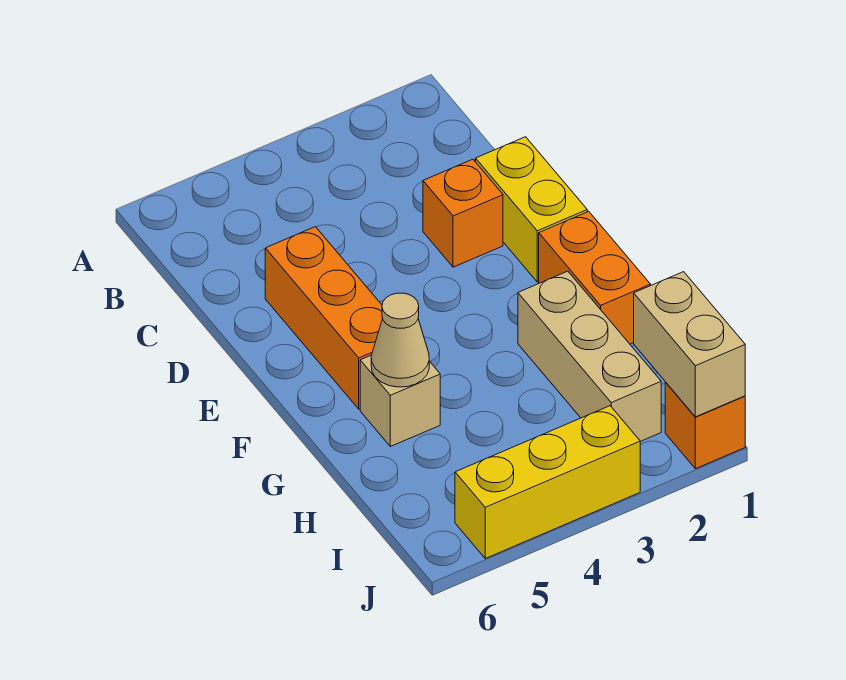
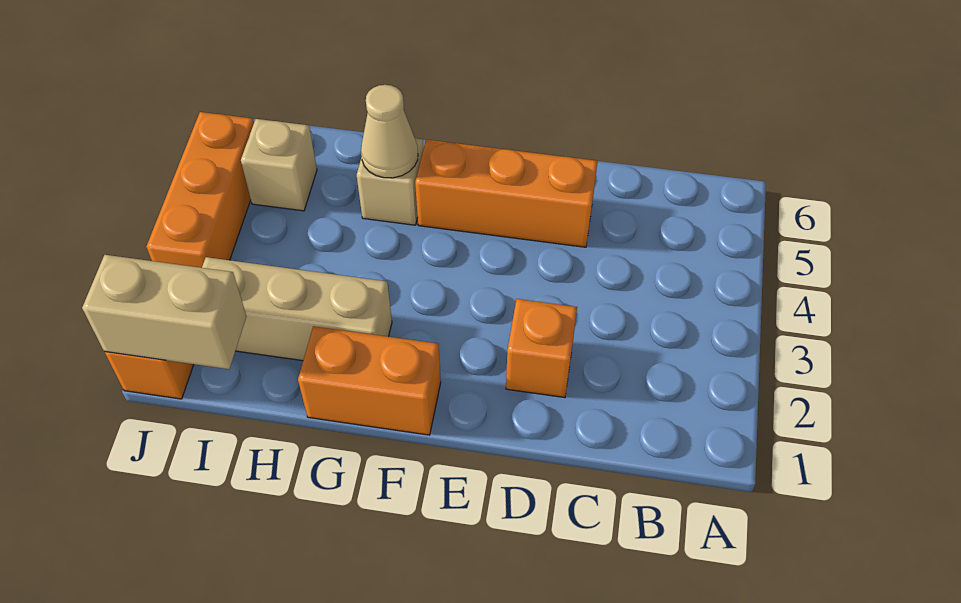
yellow brick D1:E1 level 1 -> none
none -> tan brick I5 level 1
yellow brick J3:J5 level 1 -> orange brick J3:J5 level 1

